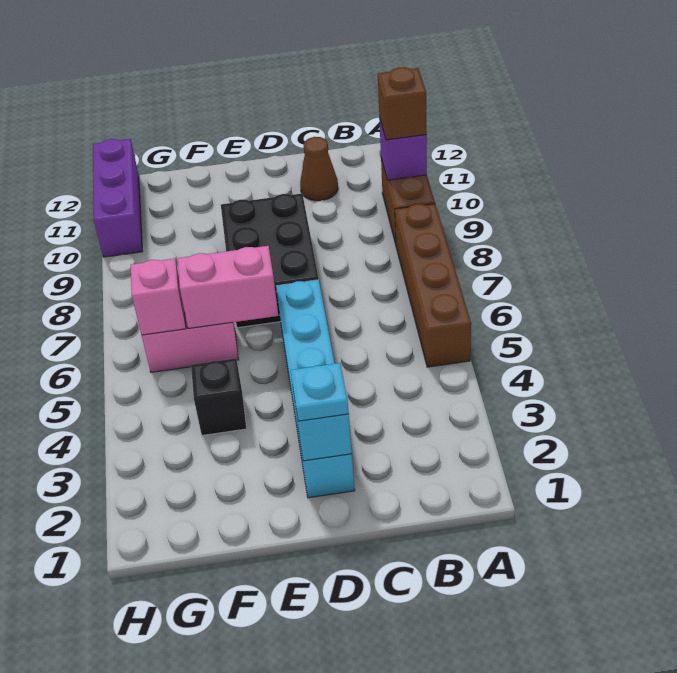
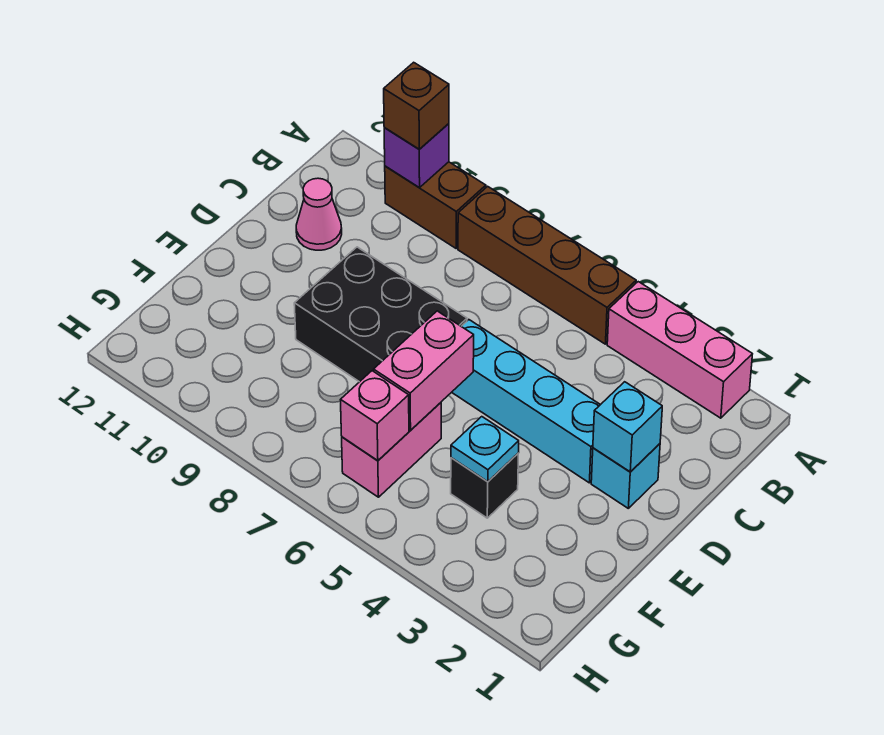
none -> pink brick A2:A4 level 1
brown cone C11 level 1 -> pink cone C11 level 1
cyan plate D2 level 3 -> cyan plate F4 level 2
purple brick H10:H12 level 1 -> none

